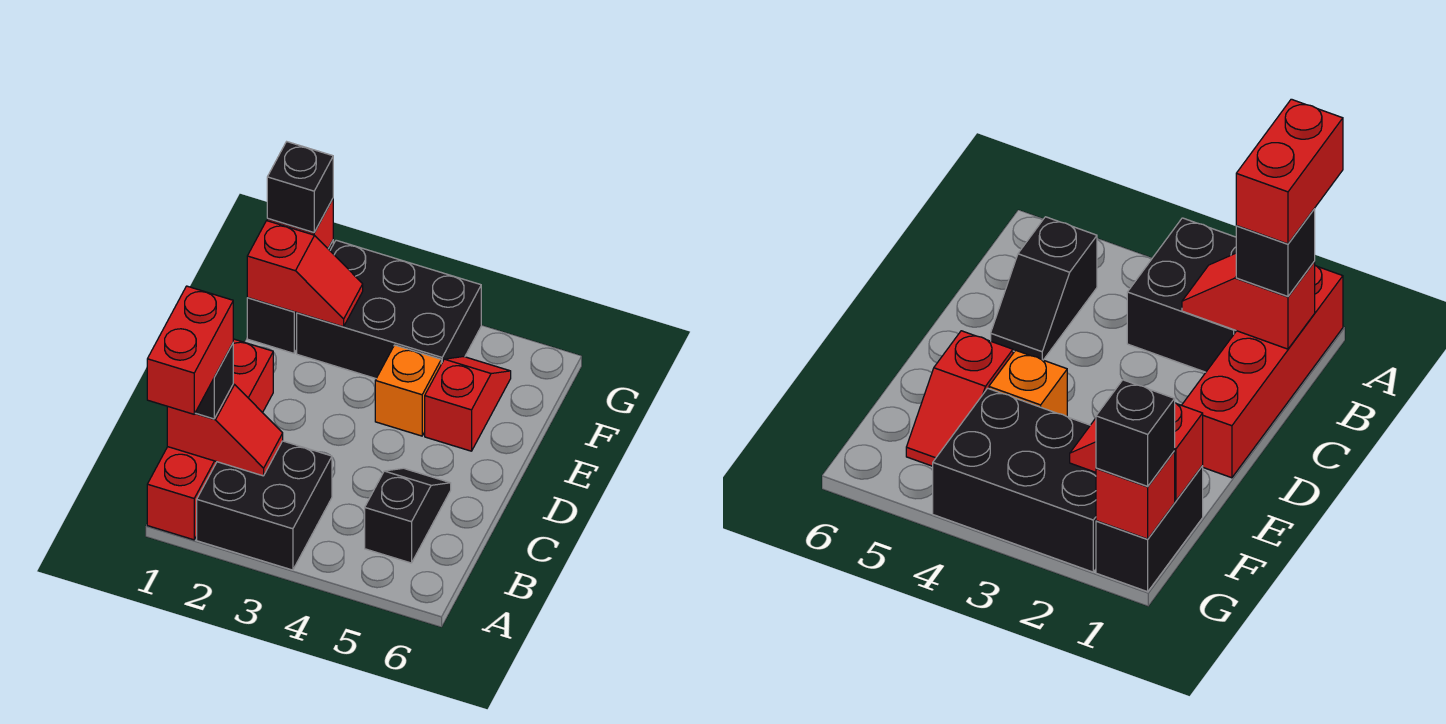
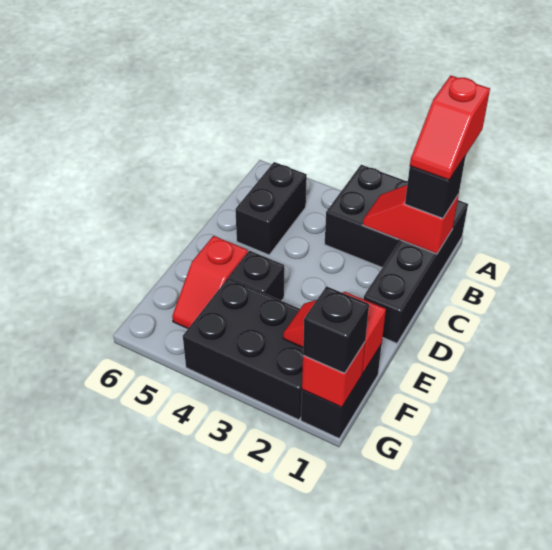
red brick A1:D1 level 1 -> black brick A1:D1 level 1
red brick A1:B1 level 4 -> red slope A1:B1 level 4 top A
black slope B5:C5 level 1 top B -> black brick B5:C5 level 1
orange brick E4 level 1 -> black brick E4 level 1

